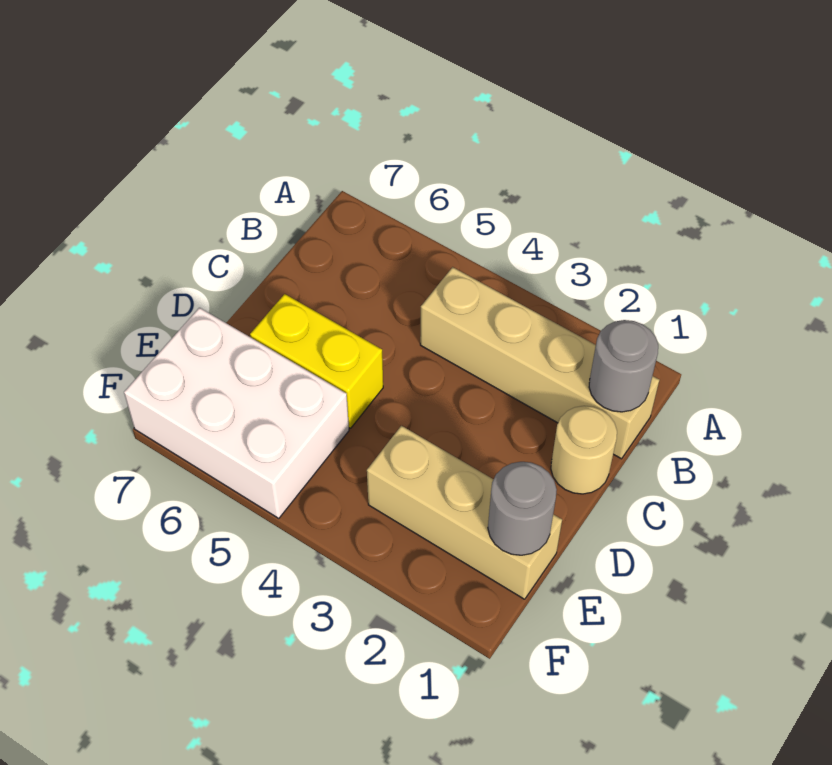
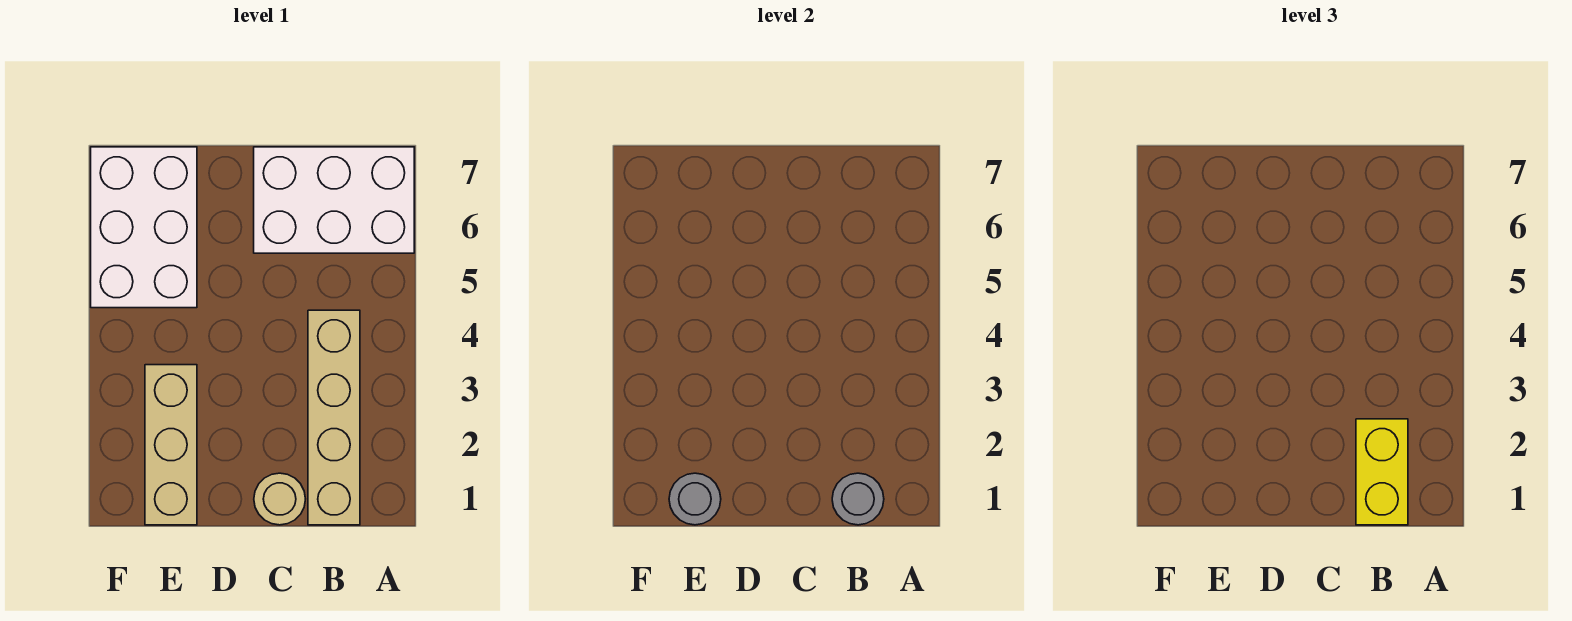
none -> white brick A6:C7 level 1
yellow brick D5:D6 level 1 -> yellow brick B1:B2 level 3

